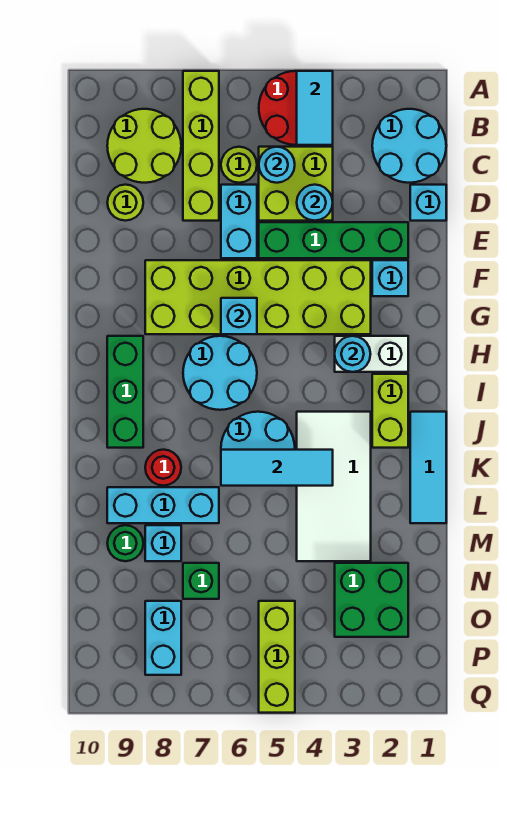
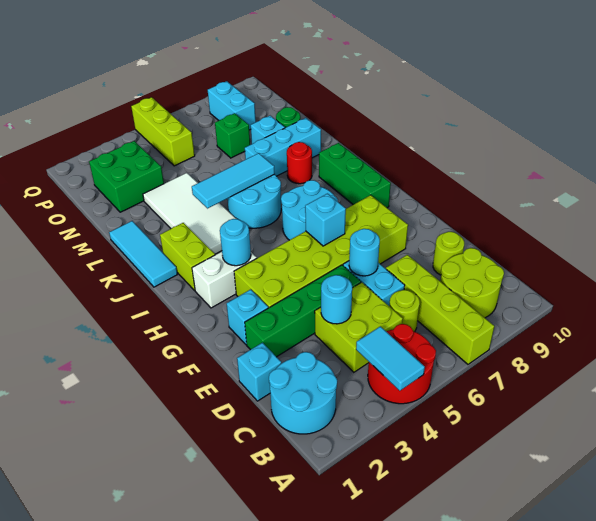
cyan round brick C5 level 2 -> cyan round brick E6 level 2

